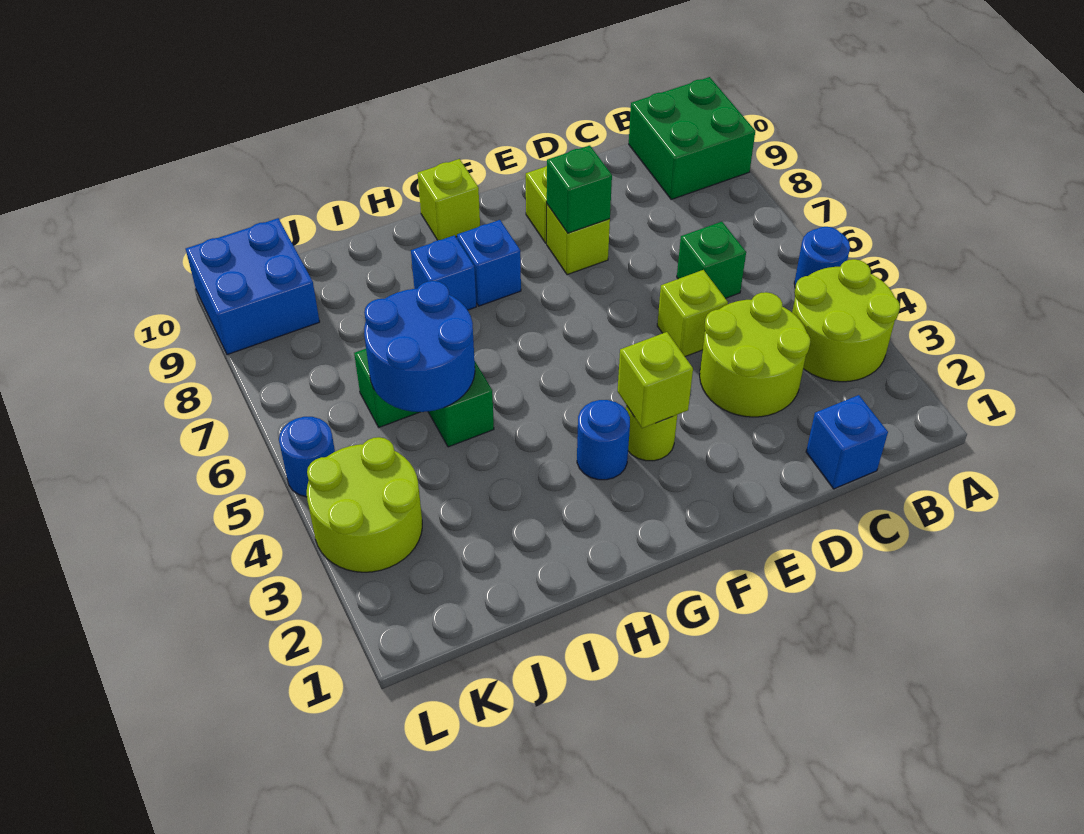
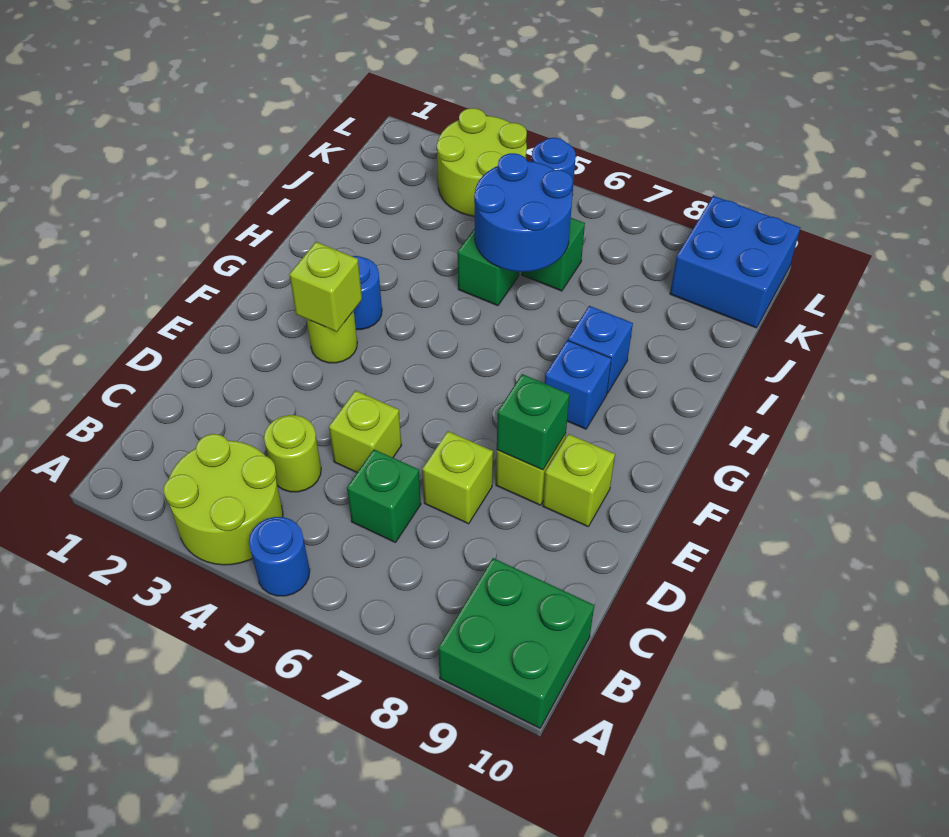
blue brick C1 level 1 -> none
lime round brick C3:D4 level 1 -> lime round brick C4 level 1
lime brick G10 level 1 -> lime brick D7 level 1

